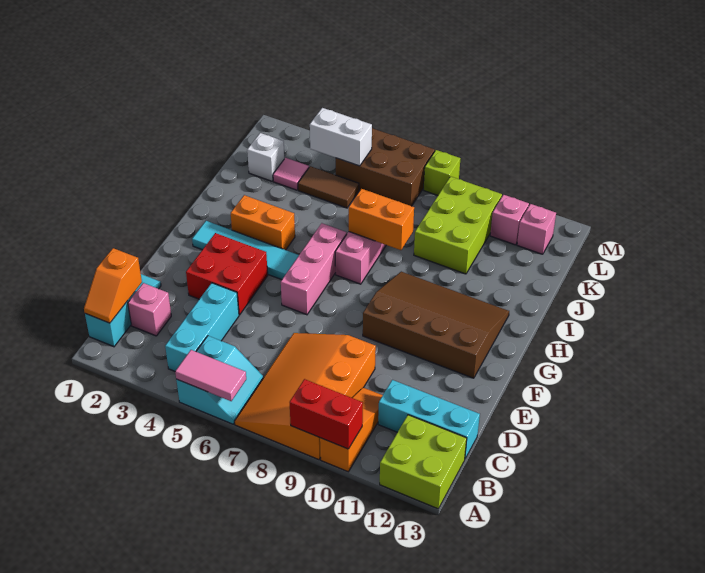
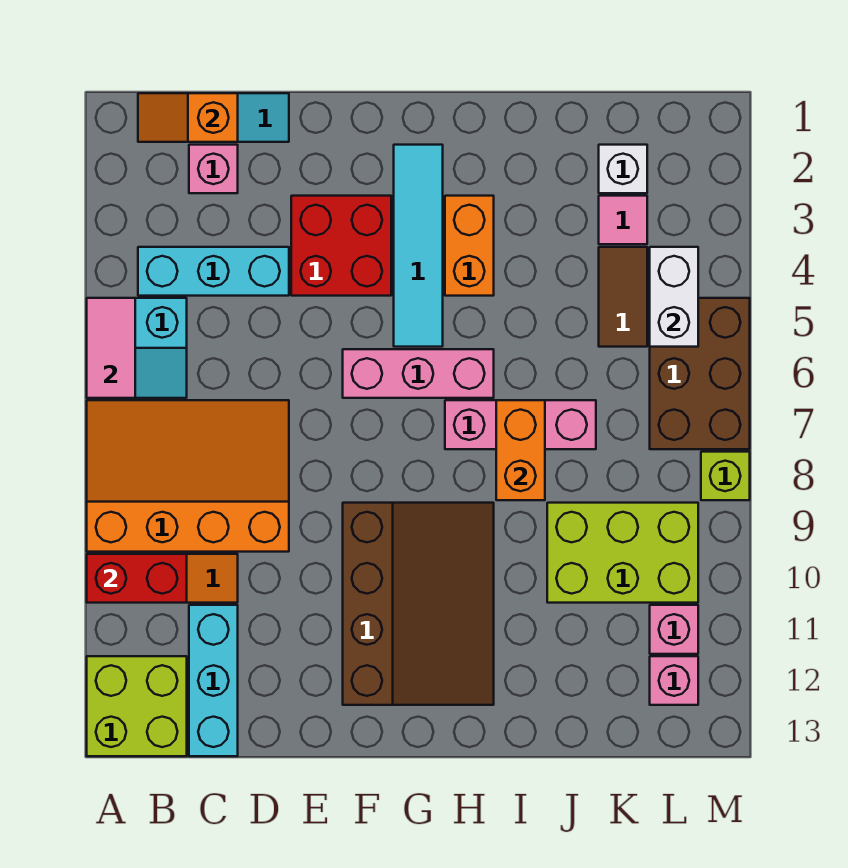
red brick A9:A10 level 2 -> red brick A10:B10 level 2

